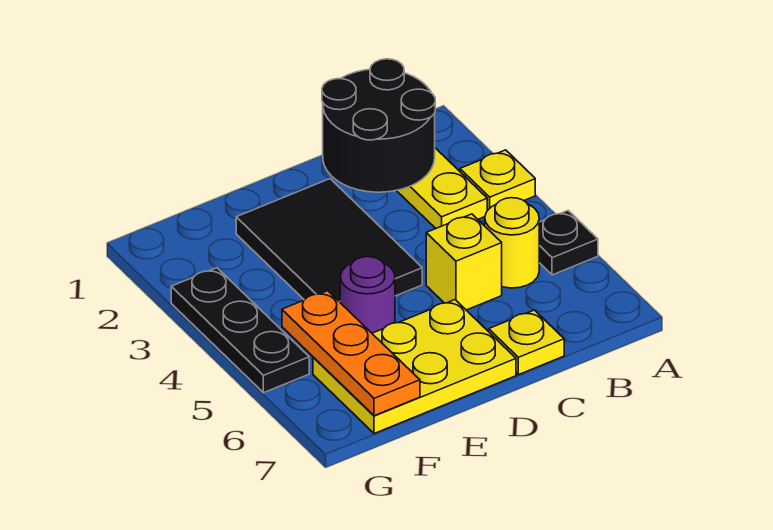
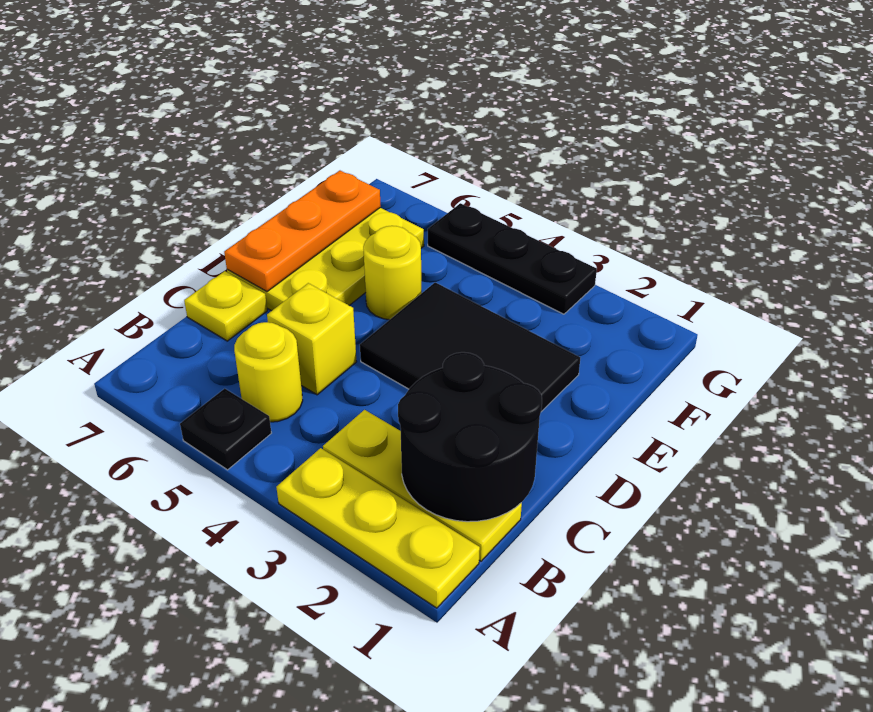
yellow plate A3 level 1 -> yellow plate A1:A3 level 1
purple round brick E5 level 1 -> yellow round brick E5 level 1
orange plate F5:F7 level 2 -> orange plate D7:F7 level 2

